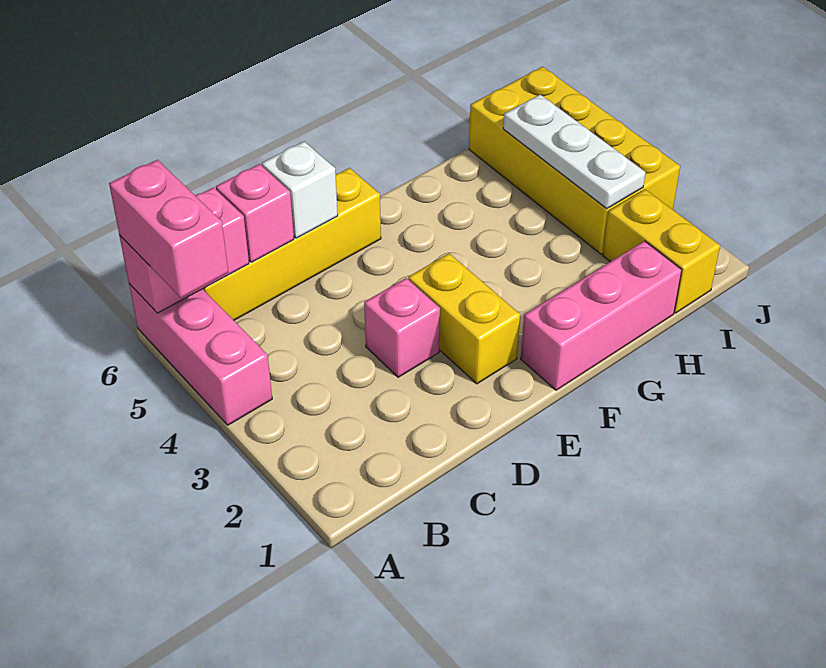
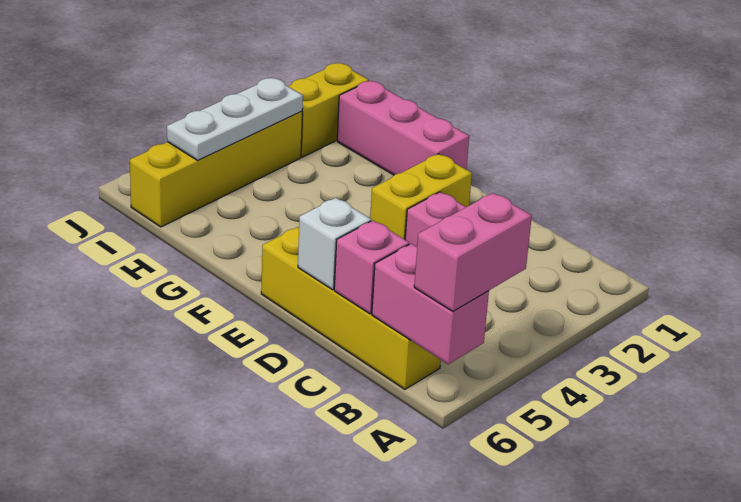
pink brick A4:A6 level 1 -> none
yellow brick I3:J6 level 1 -> yellow brick I3:I6 level 1

